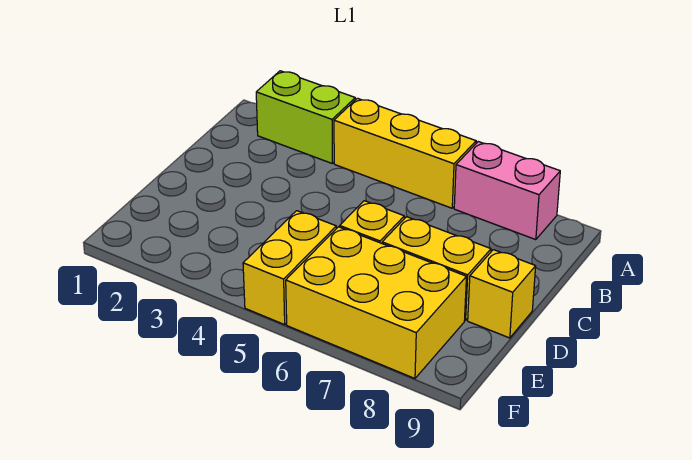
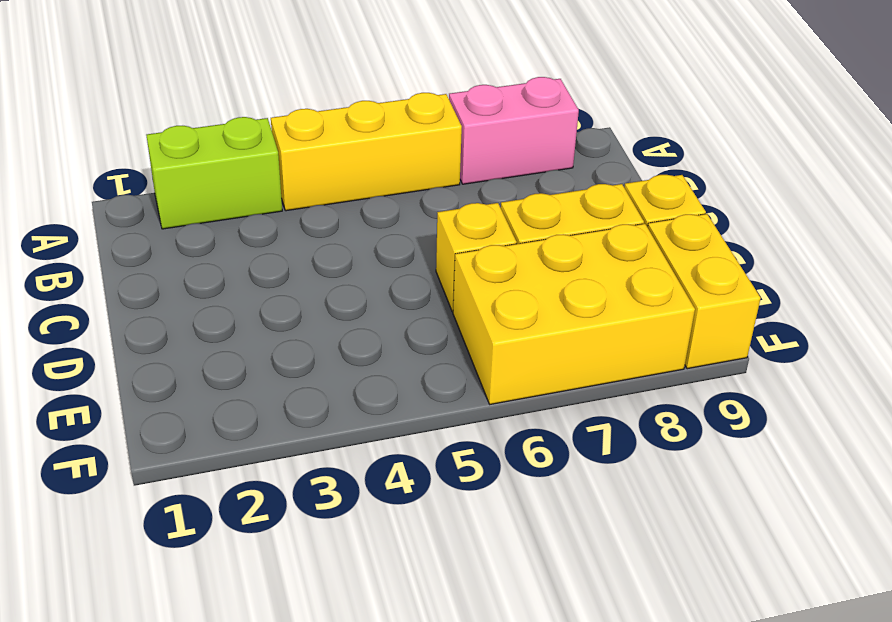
yellow brick E5:F5 level 1 -> yellow brick E9:F9 level 1

